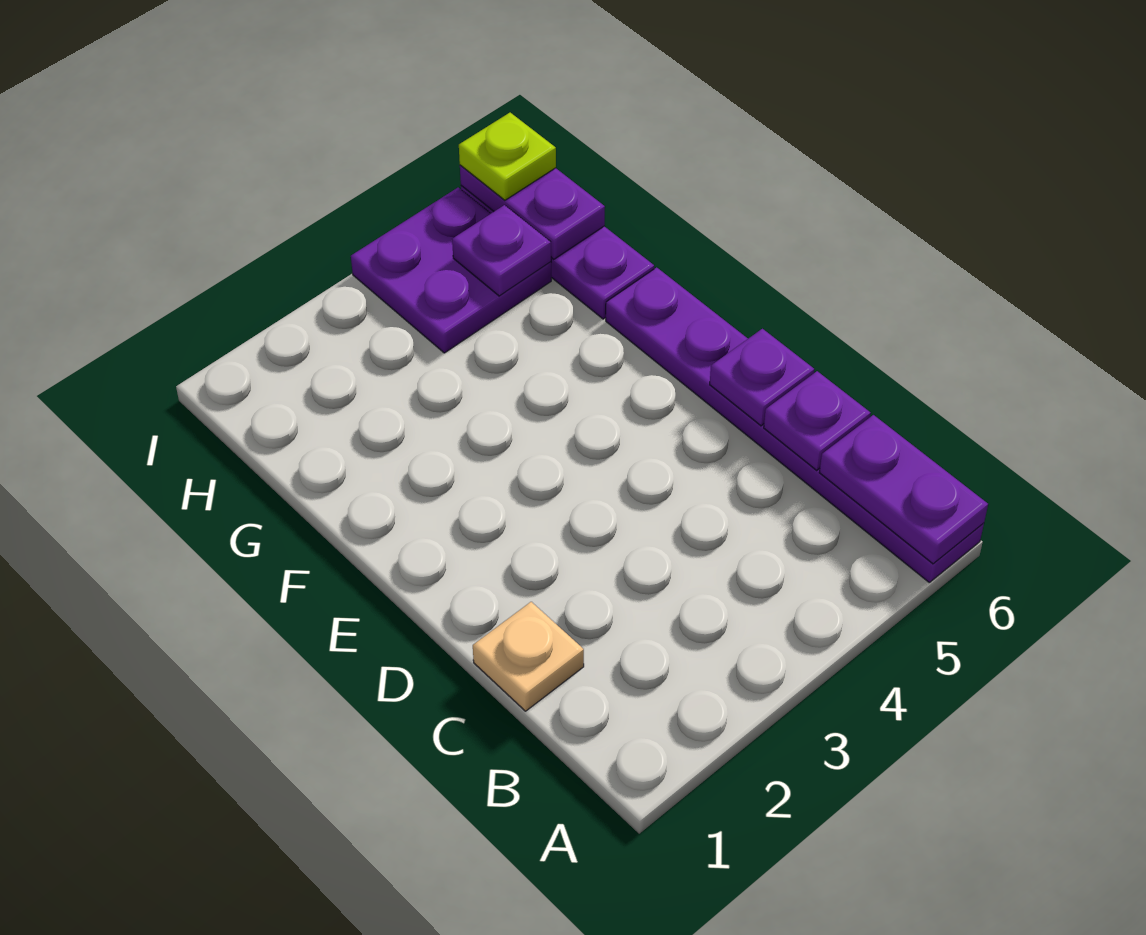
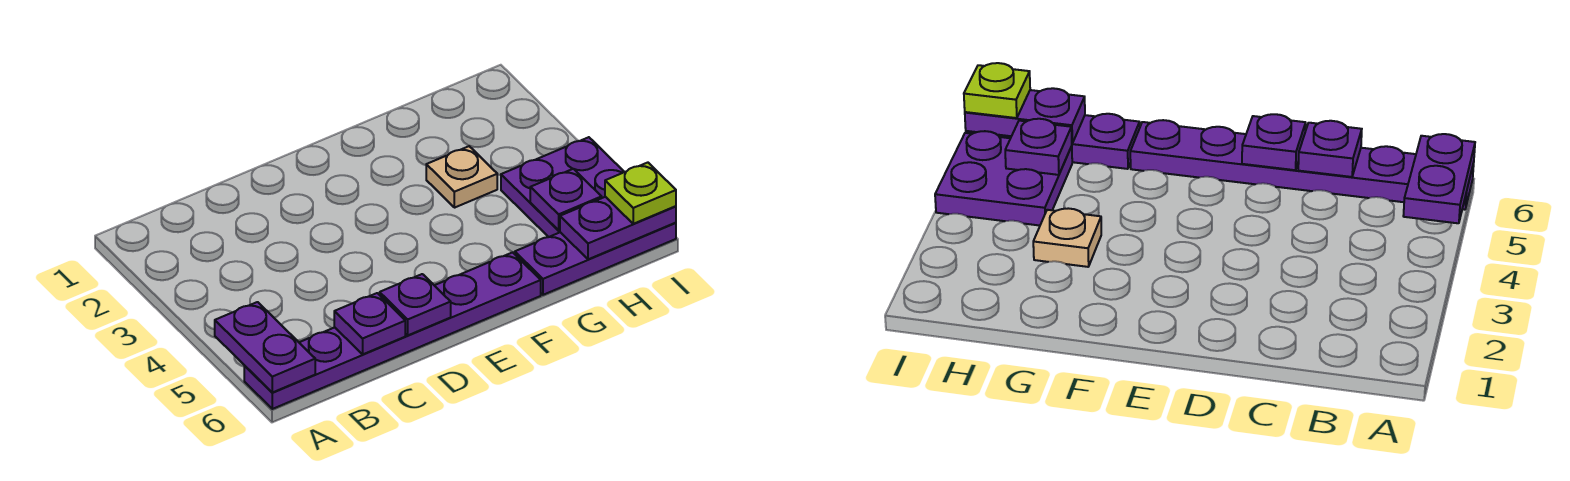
purple plate A6:B6 level 2 -> purple plate A5:A6 level 2
tan plate C1 level 1 -> tan plate G3 level 1

